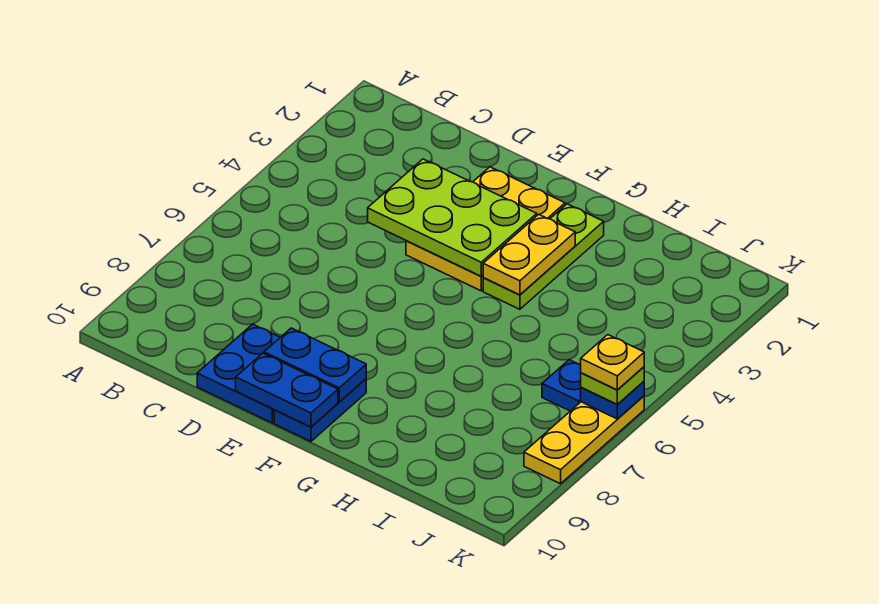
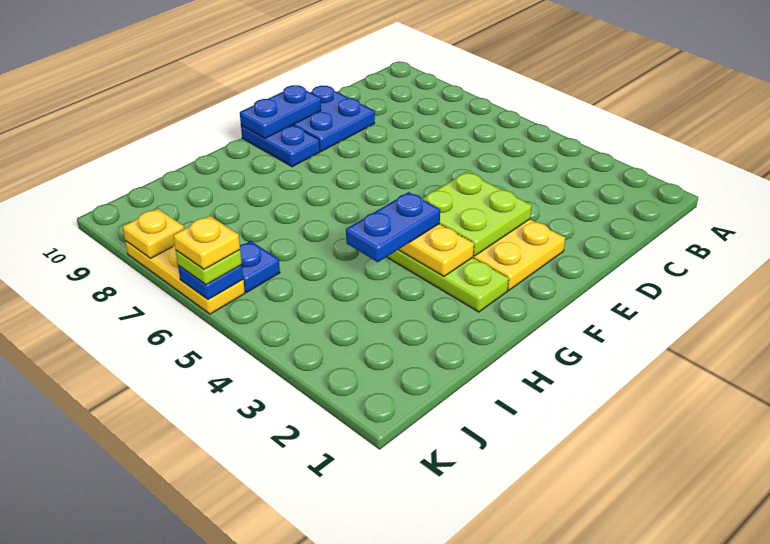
lime plate D3:F4 level 2 -> lime plate E3:F4 level 2
blue plate E9:F9 level 2 -> blue plate G4:H4 level 3
none -> yellow plate K8 level 2

